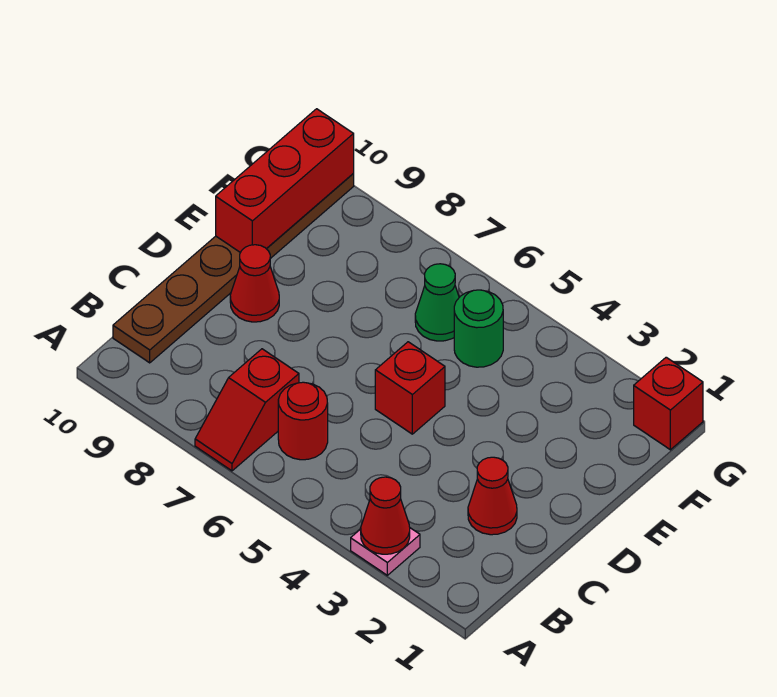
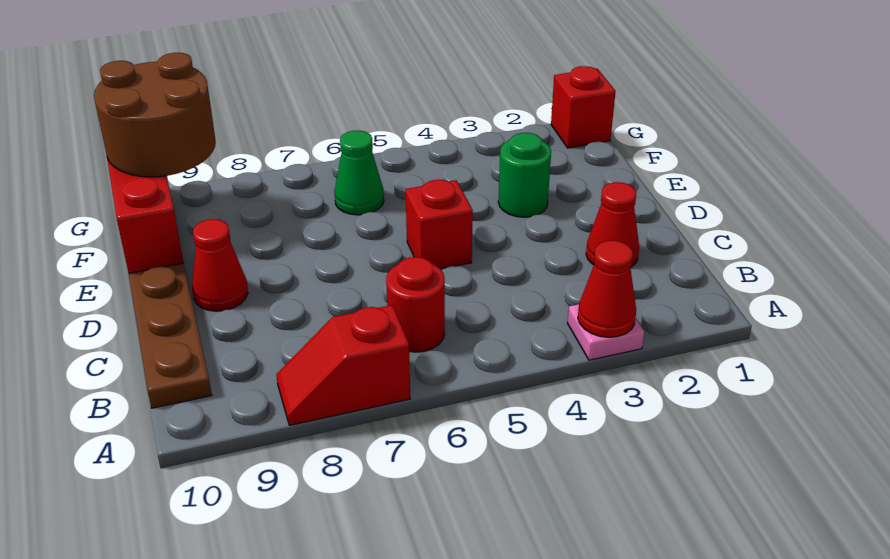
red slope A7:B7 level 1 top B -> red slope A7:A8 level 1 top 7
green round brick F5 level 1 -> green round brick E3 level 1
none -> brown round brick F9:G10 level 3

